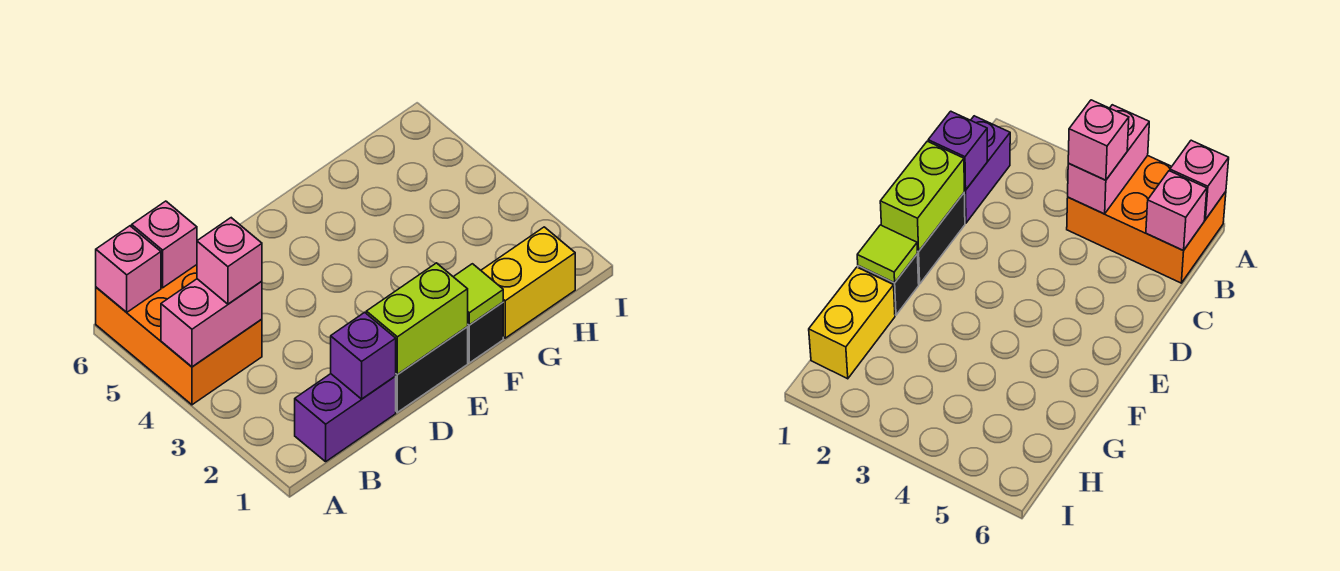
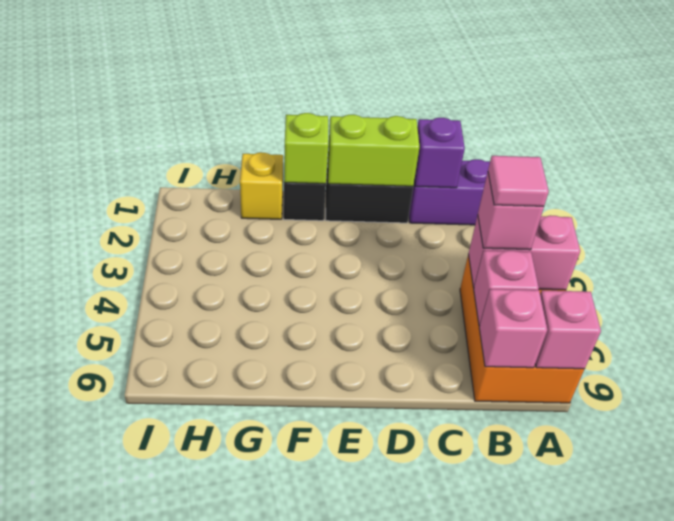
none -> pink tile B4 level 4
none -> pink brick B5 level 2
lime tile F1 level 2 -> lime brick F1 level 2
yellow brick G1:H1 level 1 -> yellow brick G1 level 1

